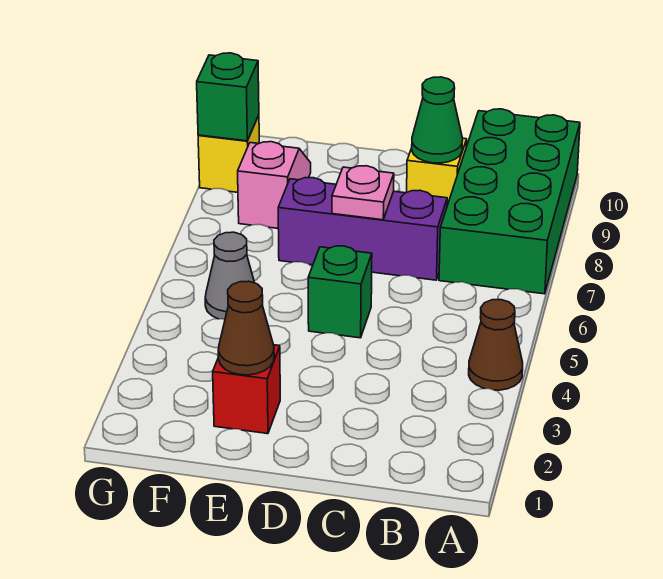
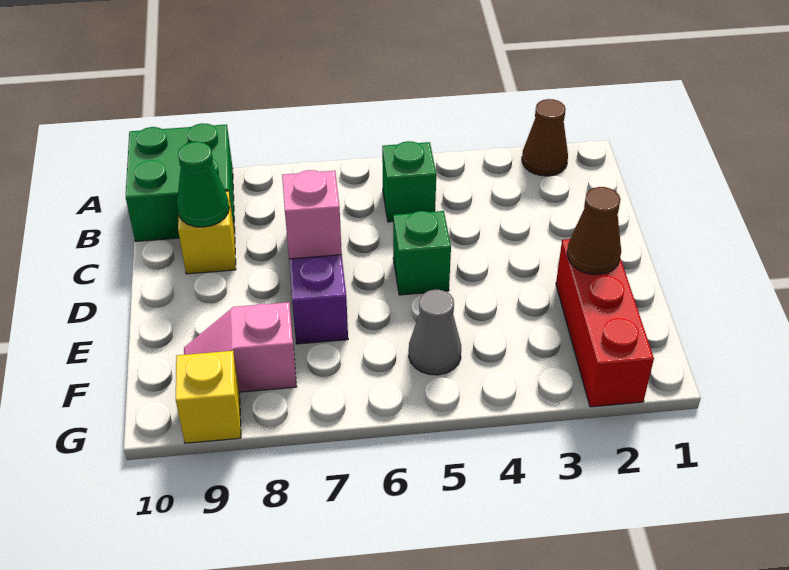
brown cone A4 level 1 -> brown cone A2 level 1
green brick A7:B10 level 1 -> green brick A9:B10 level 1
pink plate D7 level 2 -> pink brick D7 level 2
red brick E2 level 1 -> red brick E2:G2 level 1
green brick G9 level 2 -> green brick B5 level 1

